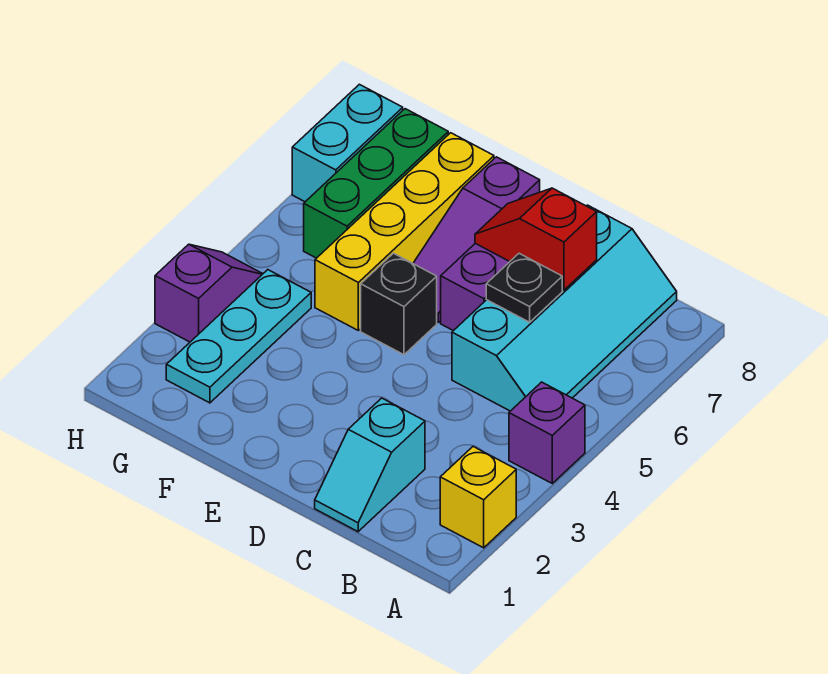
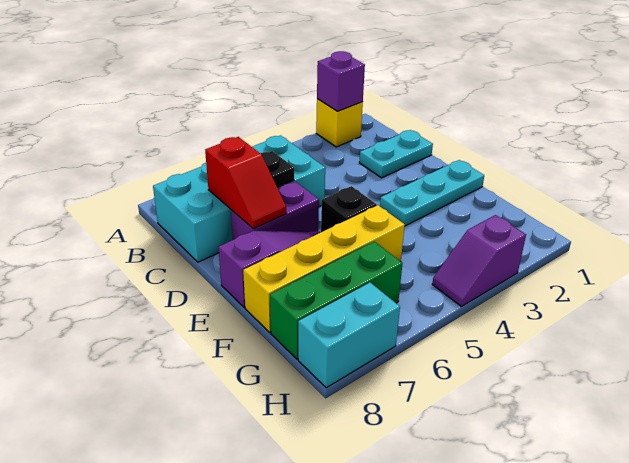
purple brick A4 level 1 -> purple brick A2 level 2
cyan slope B5:C8 level 1 top C -> cyan brick B5:C8 level 1
cyan slope C1:C2 level 1 top 2 -> cyan plate C1:C2 level 1
cyan plate G2:G4 level 1 -> cyan plate E1:E3 level 1

